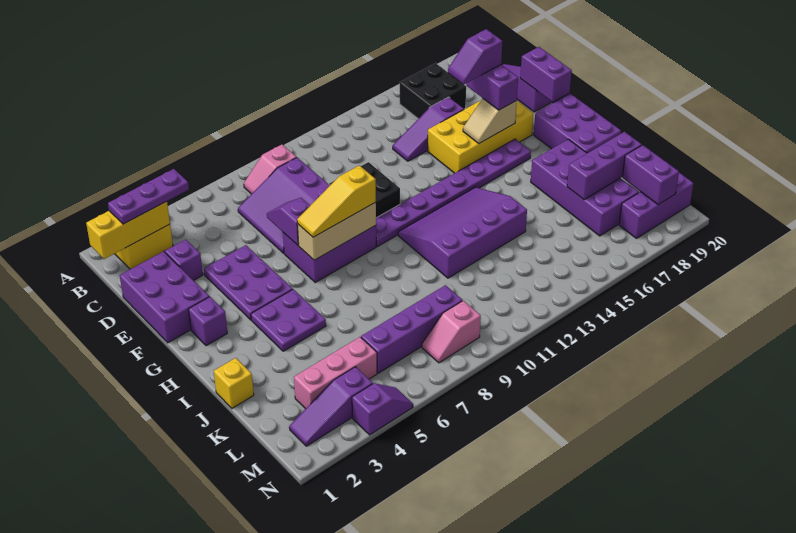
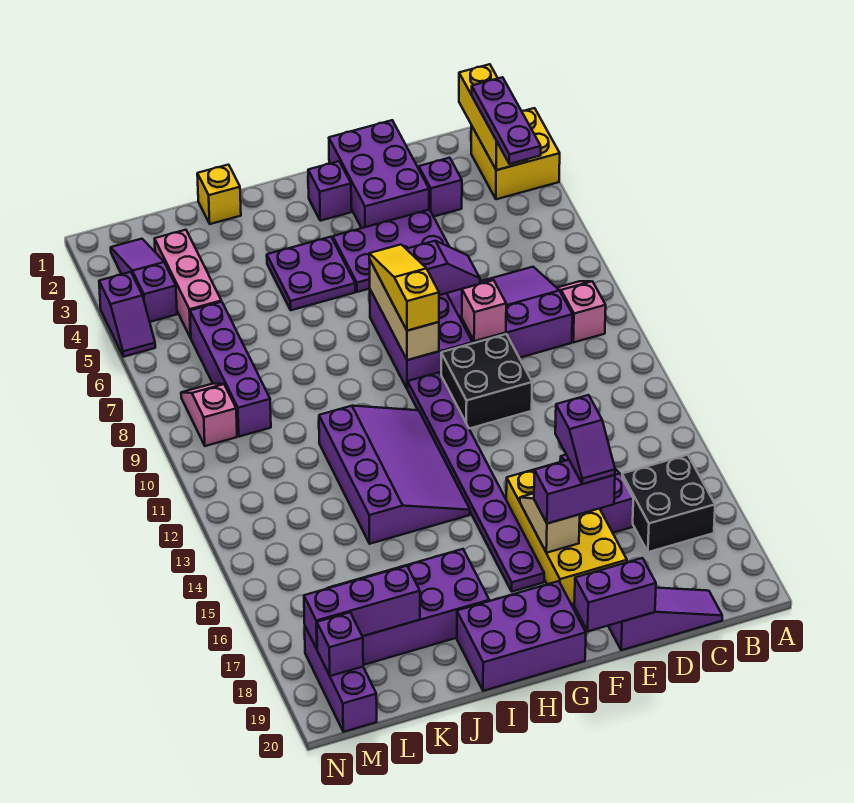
purple brick D1:F2 level 1 -> purple brick E1:F3 level 1
none -> pink brick E9 level 2
purple slope E16:E17 level 4 top 17 -> purple slope E16:E17 level 4 top 16
purple brick K17:K19 level 2 -> purple brick K18:M18 level 2
purple brick L19:M19 level 2 -> purple brick M19 level 2

